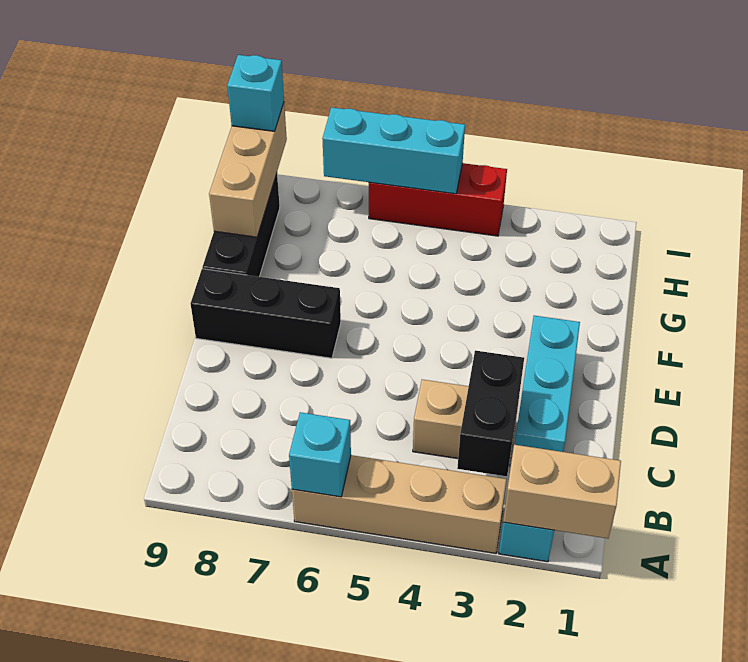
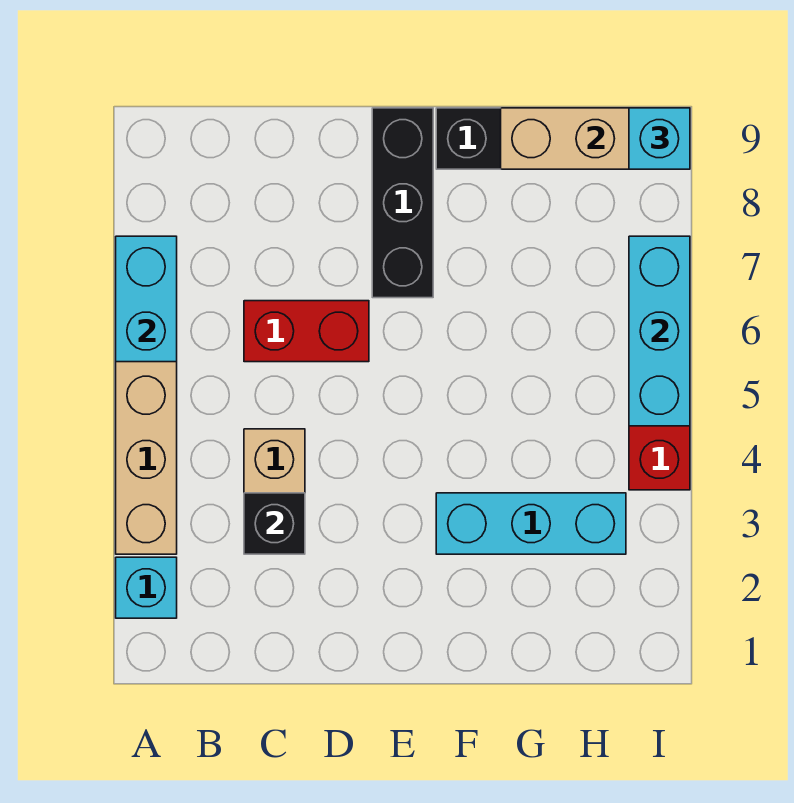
tan brick A1:A2 level 2 -> none
cyan brick A6 level 2 -> cyan brick A6:A7 level 2
black brick B3:C3 level 2 -> black brick C3 level 2
cyan brick C2:E2 level 1 -> cyan brick F3:H3 level 1
none -> red brick C6:D6 level 1

